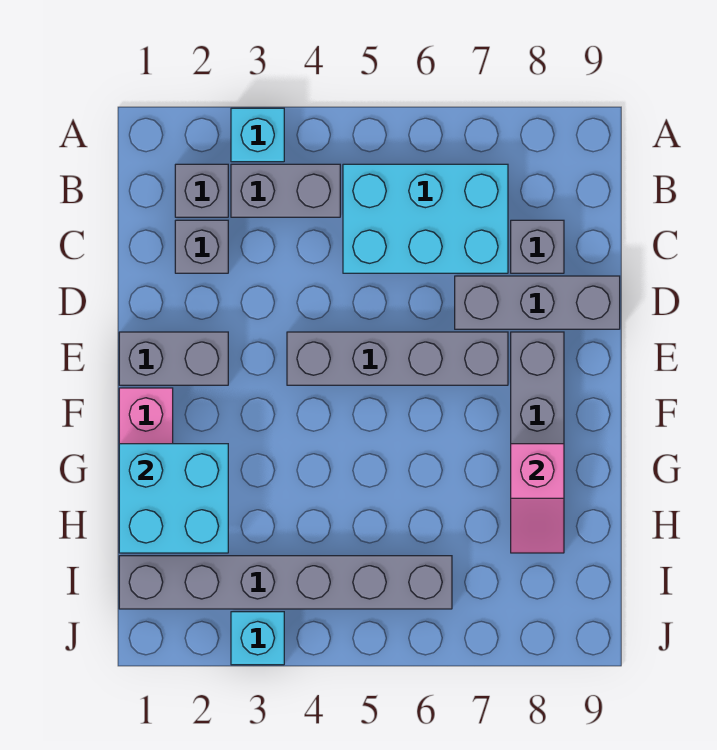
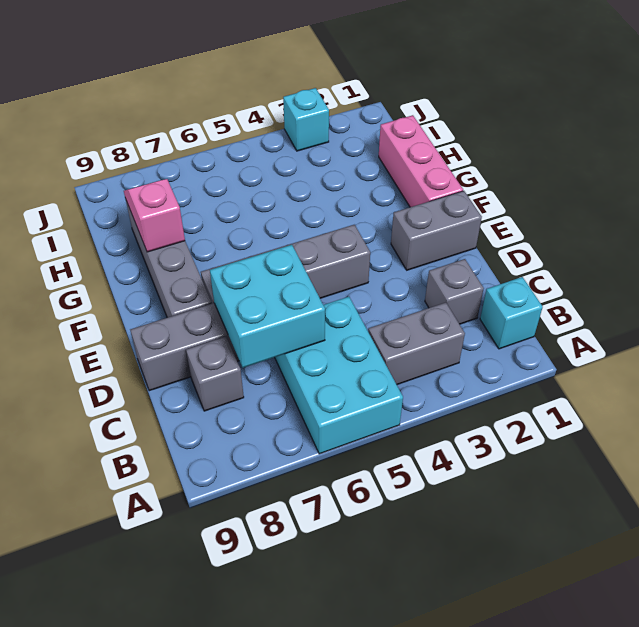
cyan brick A3 level 1 -> cyan brick B1 level 1
grey brick B2 level 1 -> none
cyan brick B5:C7 level 1 -> cyan brick A5:C6 level 1
cyan brick G1:H2 level 2 -> cyan brick C6:D7 level 2
grey brick I1:I6 level 1 -> none

